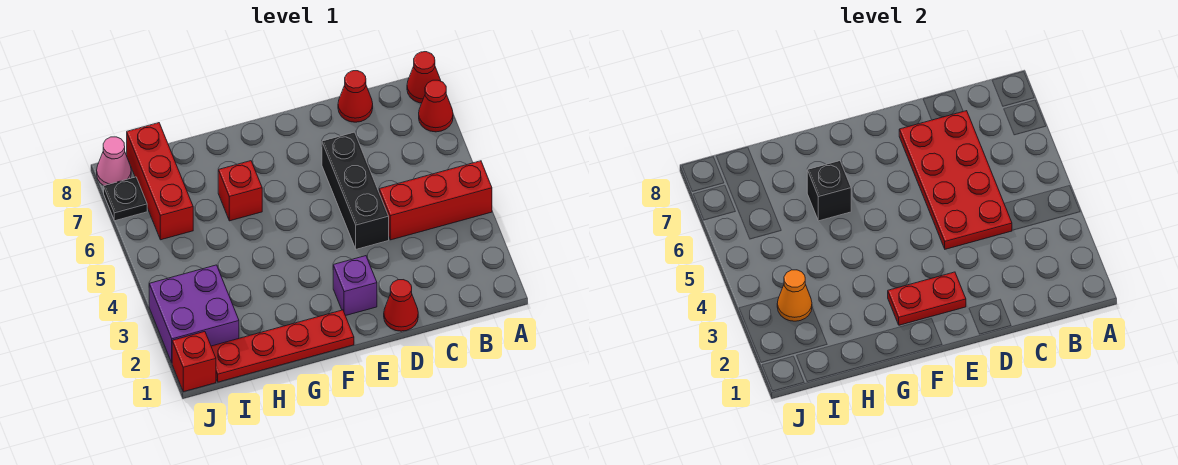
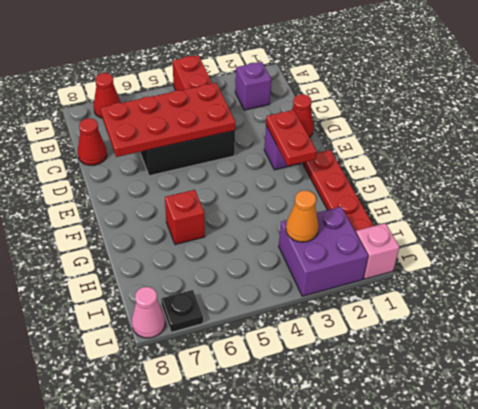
red cone A8 level 1 -> none
none -> purple brick B2 level 1
black brick G6 level 2 -> none
red brick I6:I8 level 1 -> none
red brick J1 level 1 -> pink brick J1 level 1

